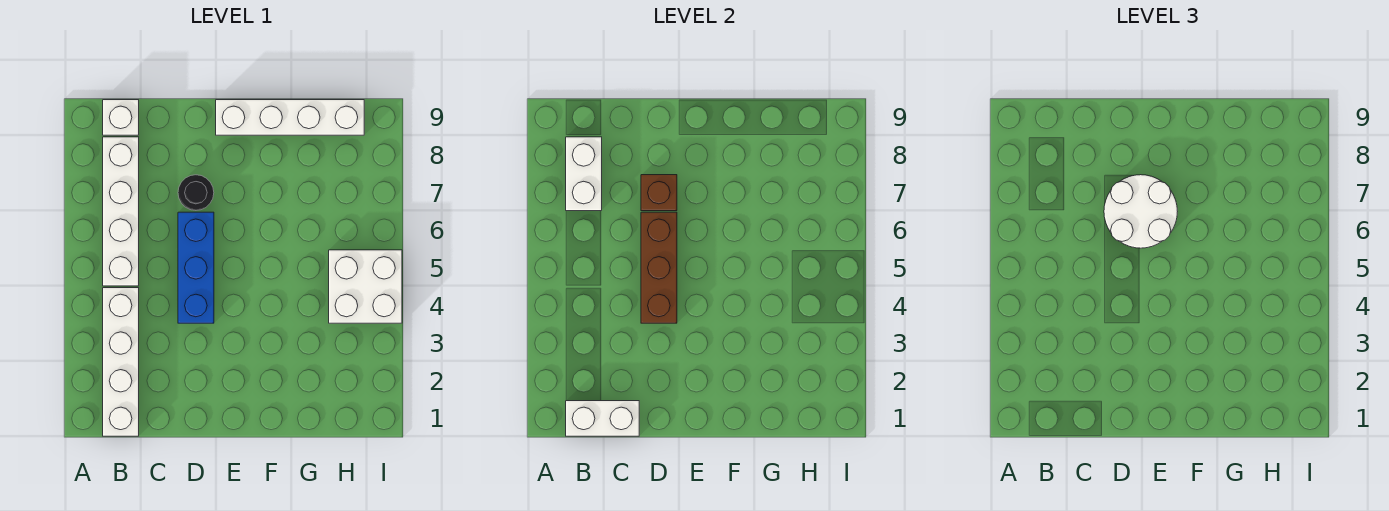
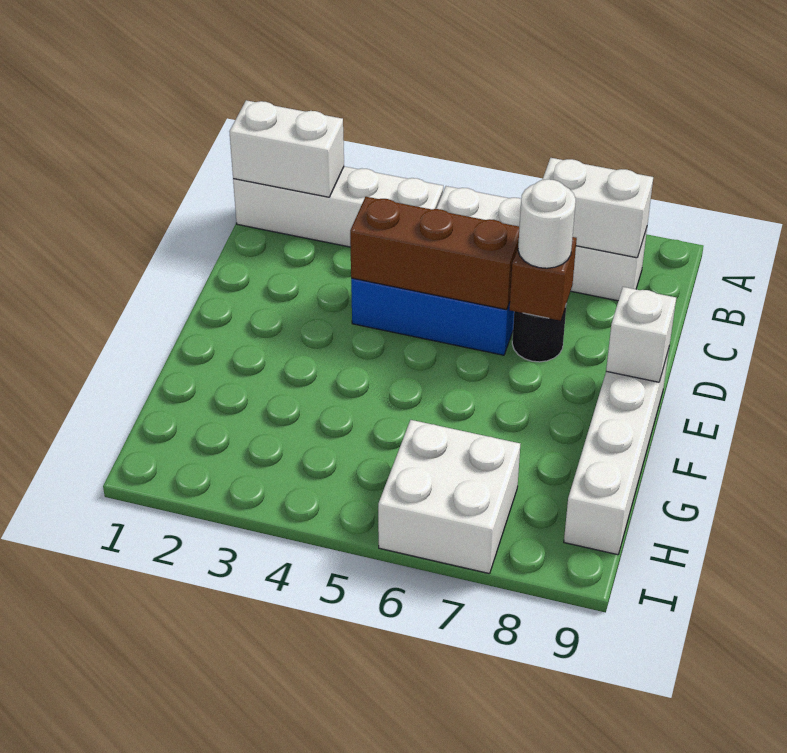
white brick B1:C1 level 2 -> white brick B1:B2 level 2
white brick B9 level 1 -> white brick E9 level 2
white round brick D6:E7 level 3 -> white round brick D7 level 3
white brick H4:I5 level 1 -> white brick H6:I7 level 1

